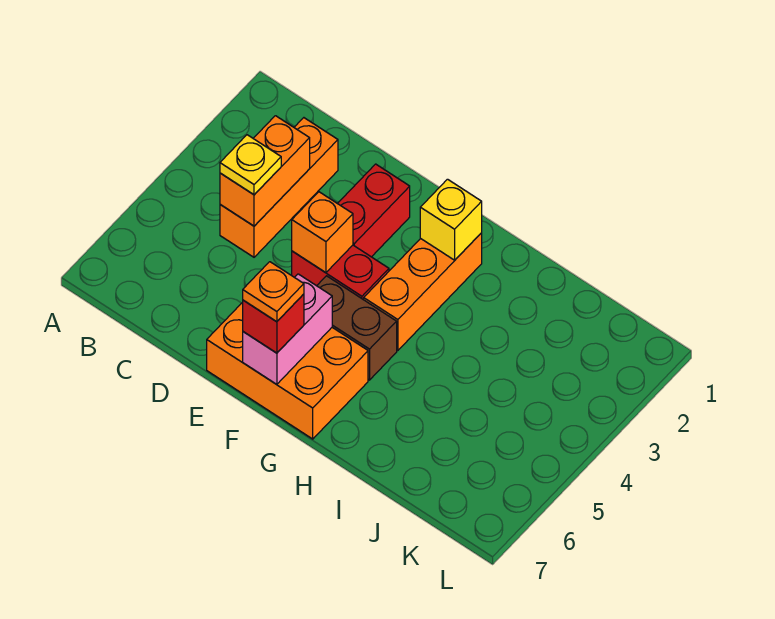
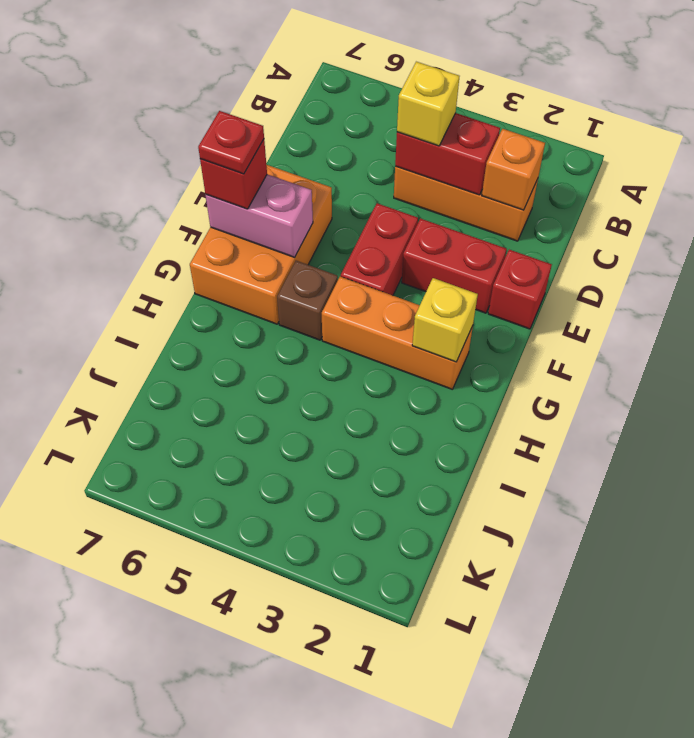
orange brick C3:C4 level 2 -> red brick C3:C4 level 2
yellow plate C4 level 3 -> yellow brick C4 level 3
none -> red brick E1 level 1
orange brick E4 level 2 -> orange brick C2 level 2
brown brick F5:G5 level 1 -> brown brick G5 level 1
orange plate F7 level 4 -> red plate F7 level 4

